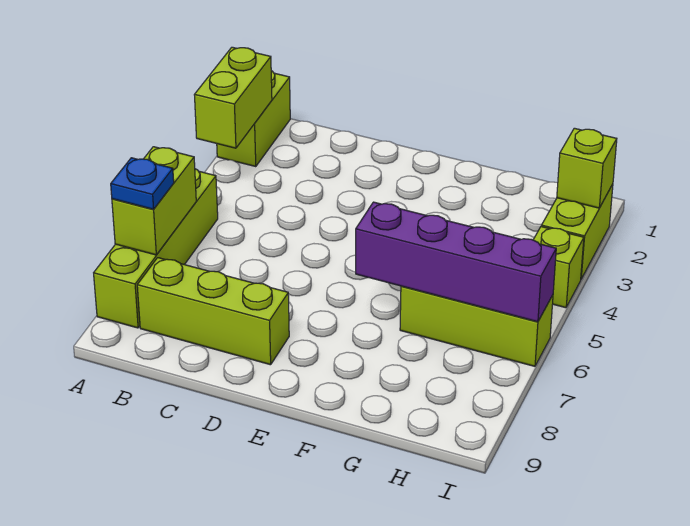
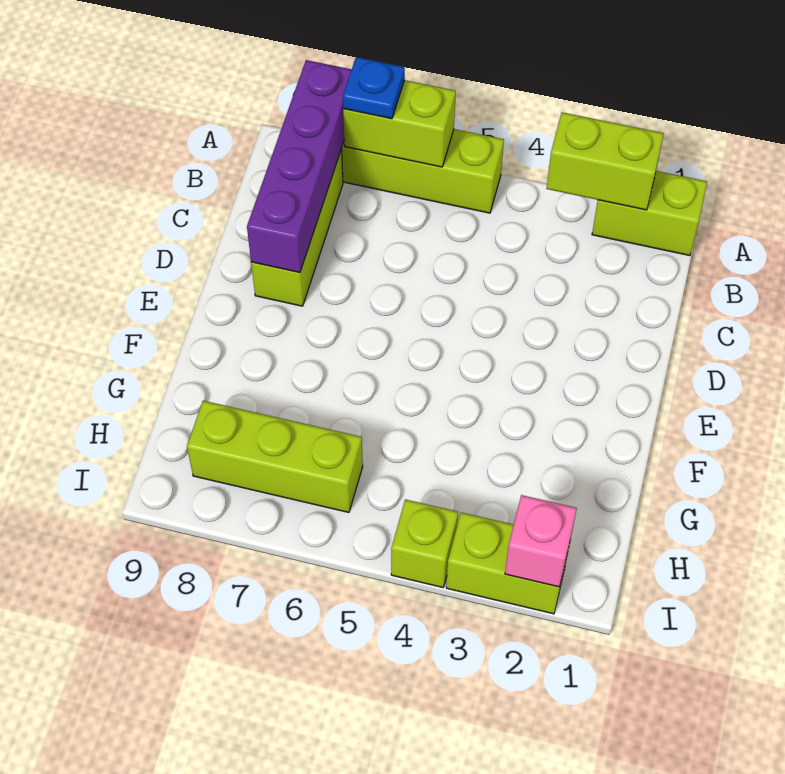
purple brick F6:I6 level 2 -> purple brick A8:D8 level 2
lime brick G6:I6 level 1 -> lime brick H6:H8 level 1
lime brick I2 level 2 -> pink brick I2 level 2

